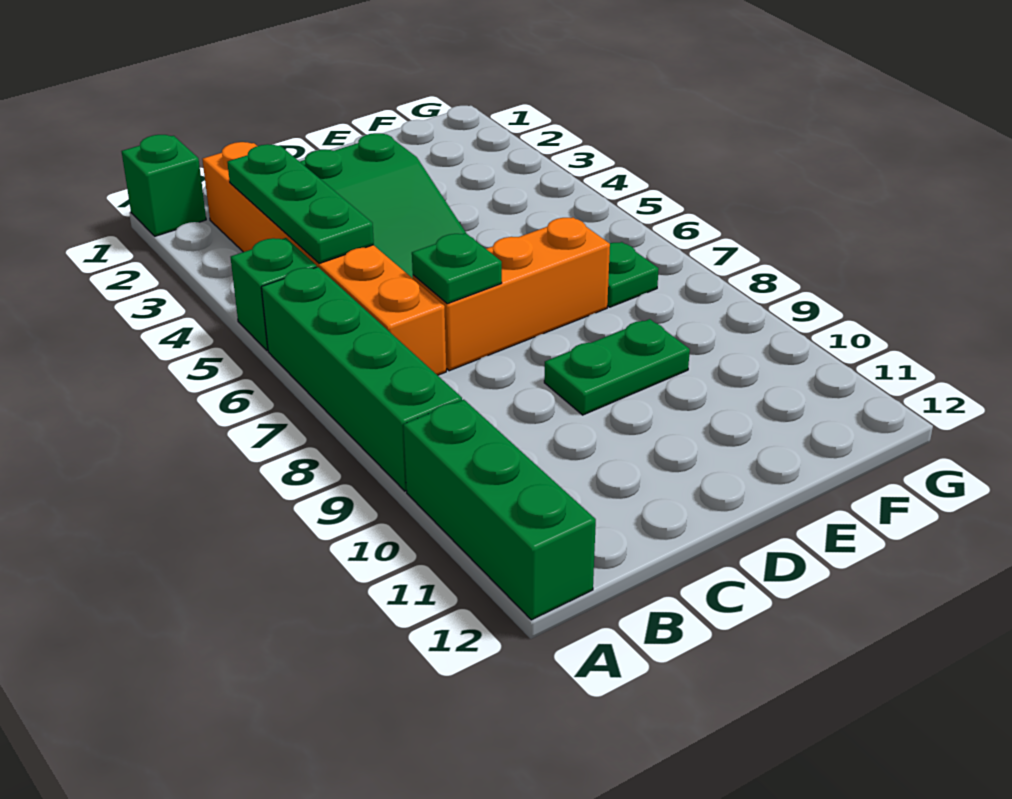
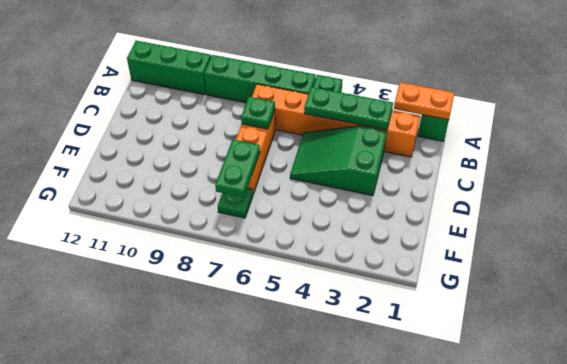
none -> orange plate A1:A2 level 2
green plate D9:E9 level 1 -> green plate E7:F7 level 2

